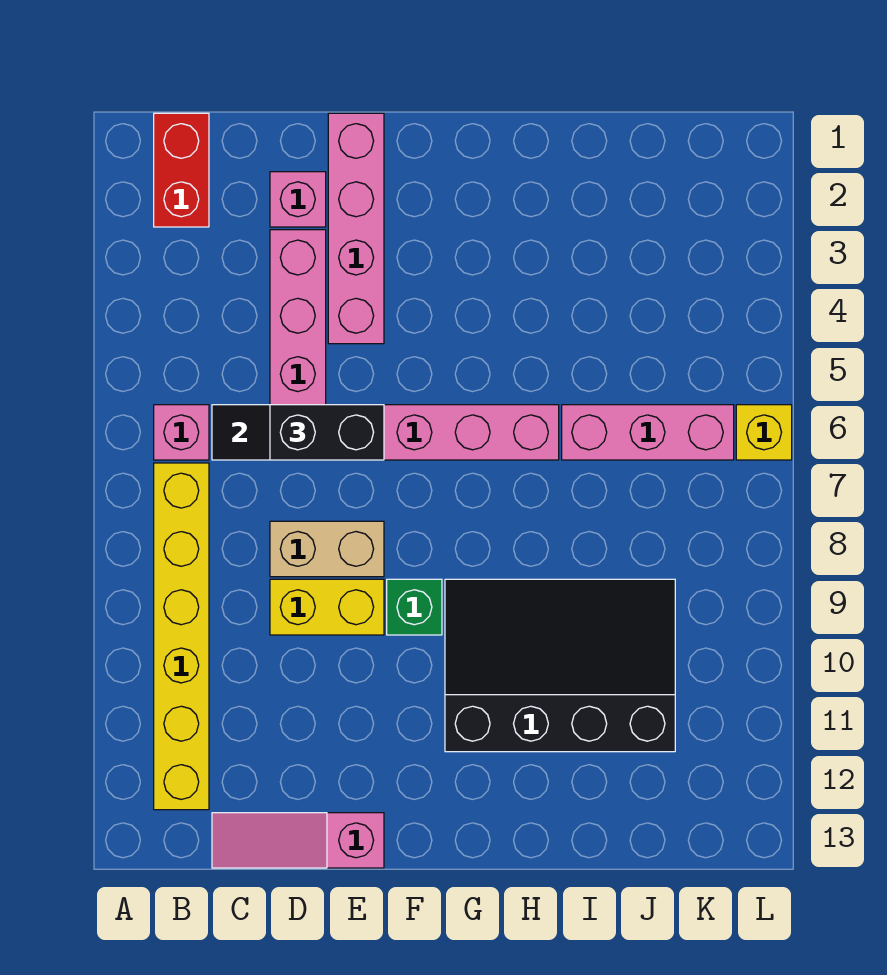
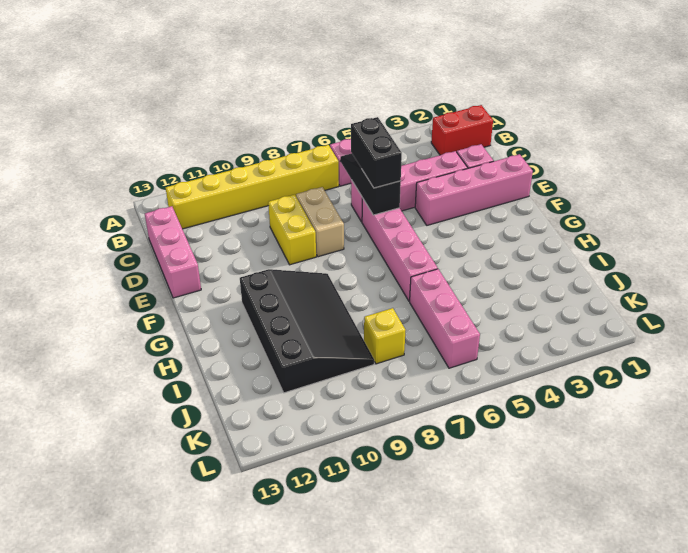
pink slope C13:E13 level 1 top E -> pink brick C13:E13 level 1
green brick F9 level 1 -> none
yellow brick L6 level 1 -> yellow brick J8 level 1

